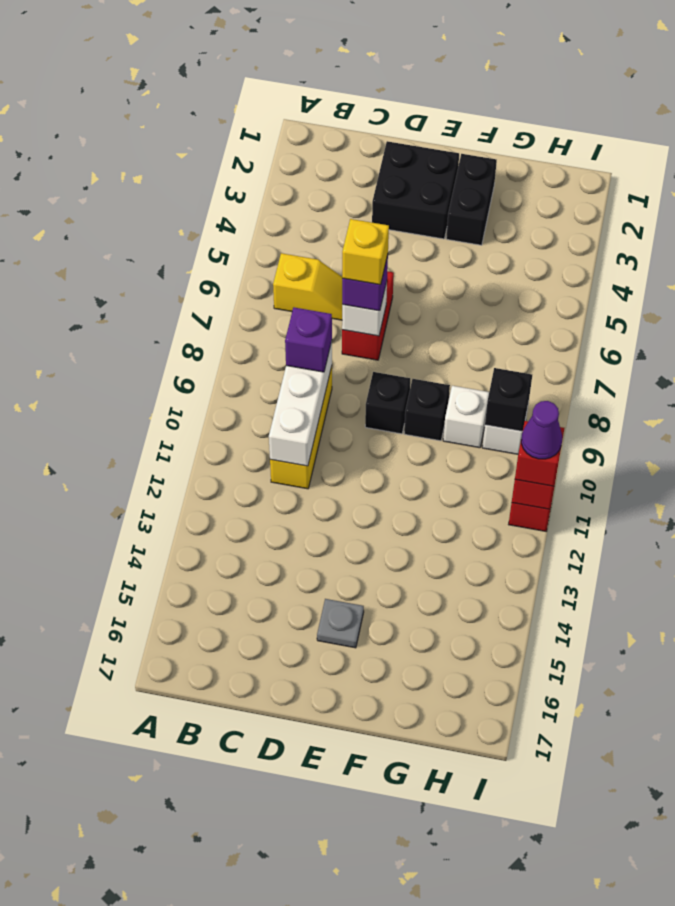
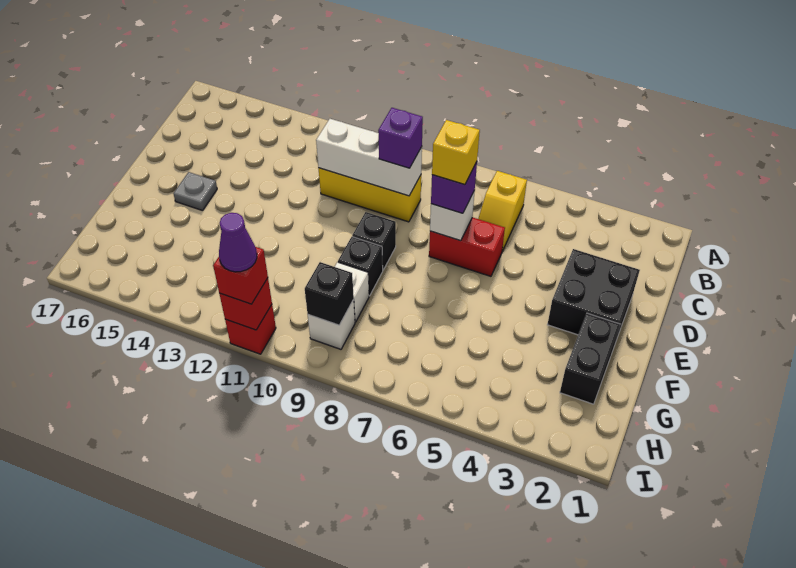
black brick F2:F3 level 1 -> black brick F2:G2 level 1

